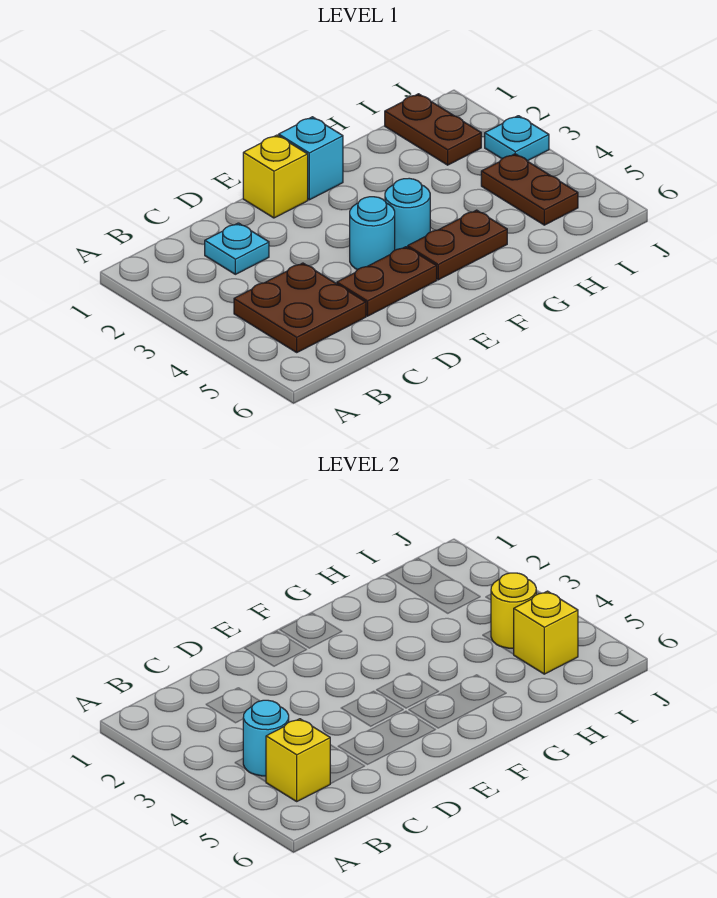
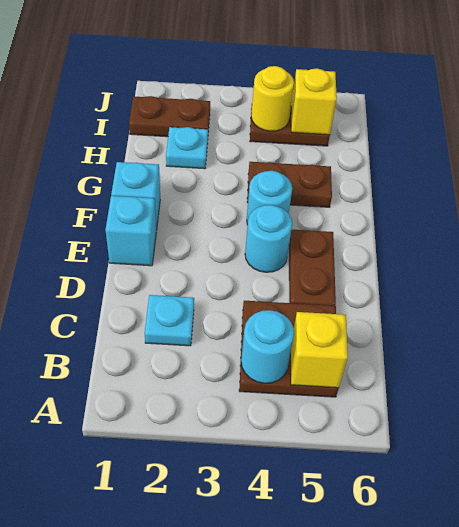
yellow brick E1 level 1 -> cyan brick E1 level 1
brown plate F5:G5 level 1 -> brown plate G4:G5 level 1
cyan plate J3 level 1 -> cyan plate H2 level 1

